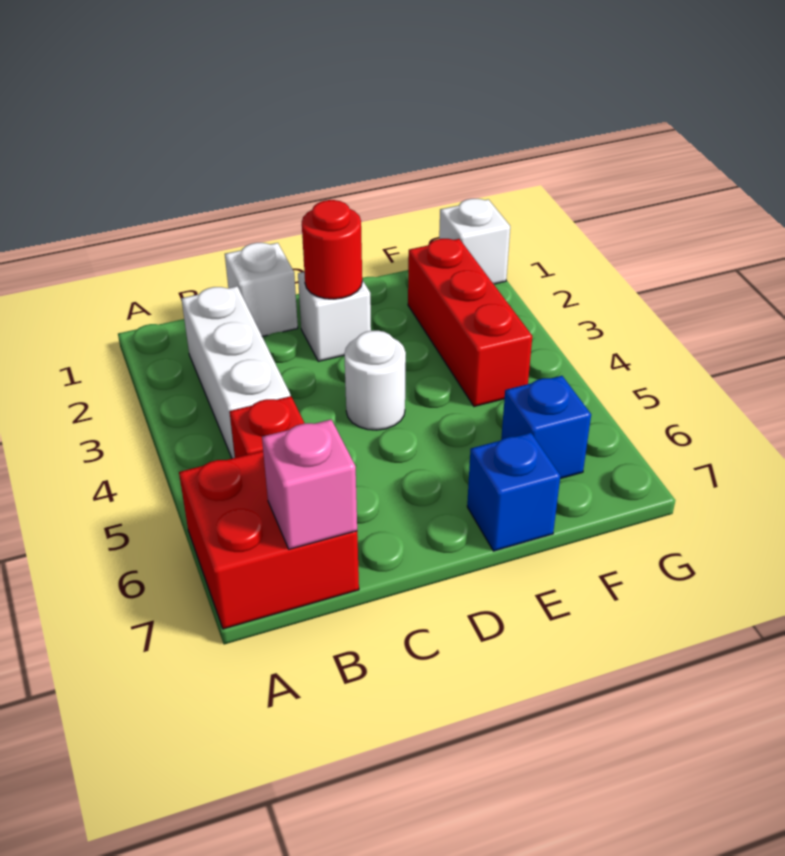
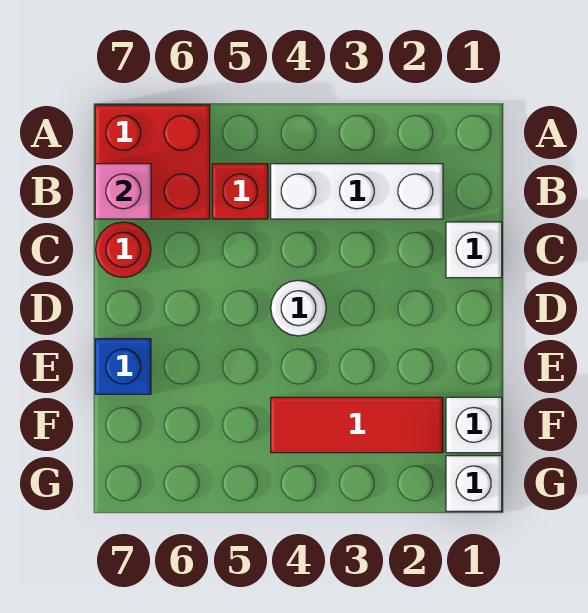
white brick D2 level 1 -> white brick F1 level 1
red round brick D2 level 2 -> red round brick C7 level 1
red brick F2:F4 level 1 -> red tile F2:F4 level 1
blue brick F6 level 1 -> none

